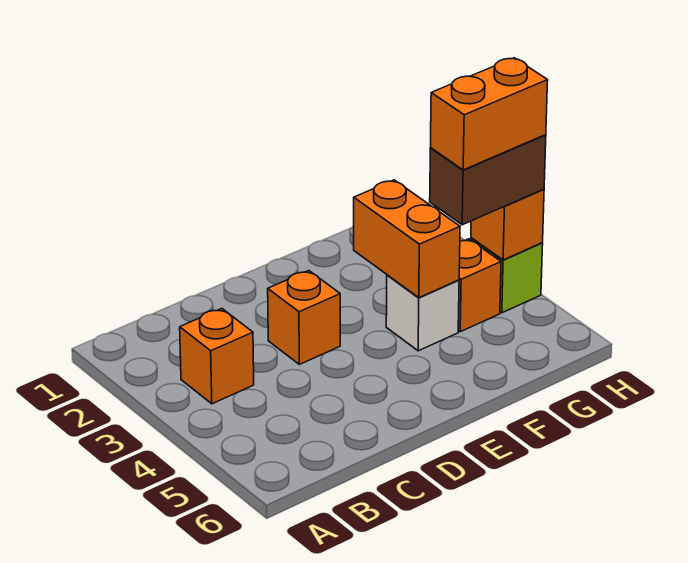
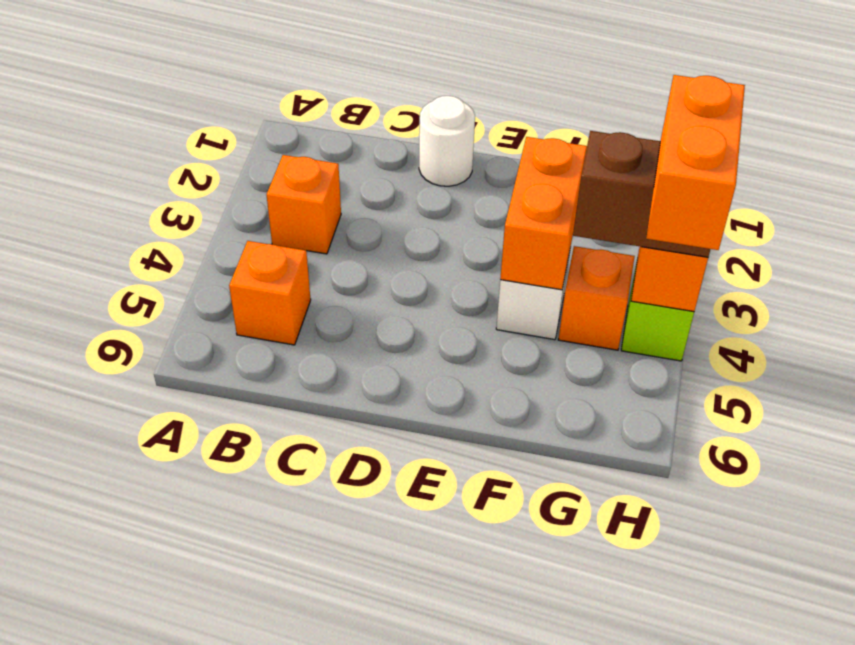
none -> white round brick D1 level 1
orange brick D3 level 1 -> orange brick B5 level 1
orange brick G4:H4 level 4 -> orange brick H4:H5 level 4

